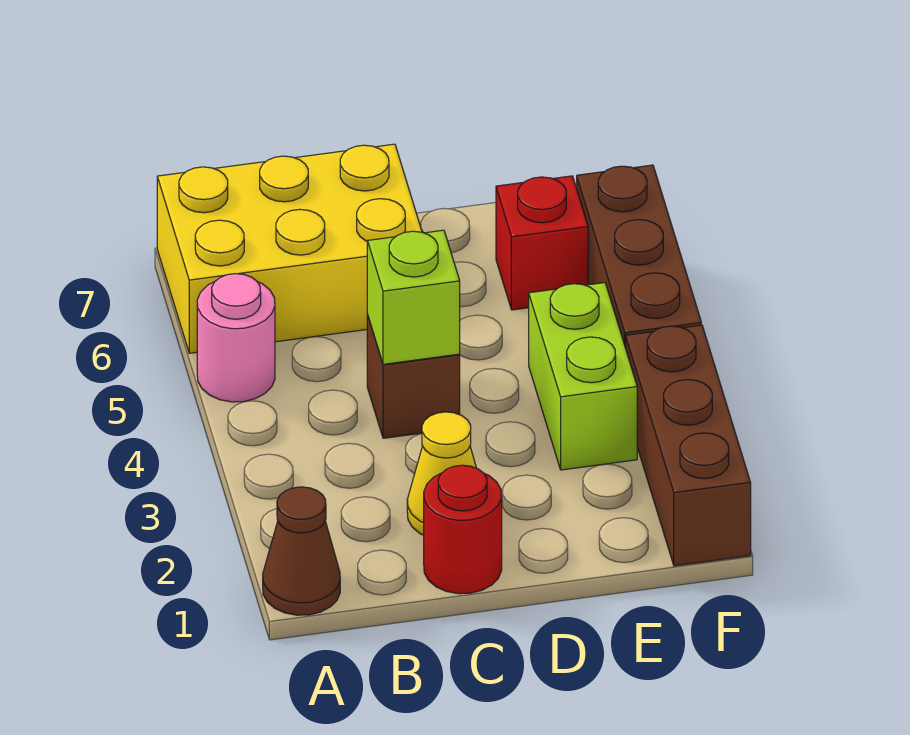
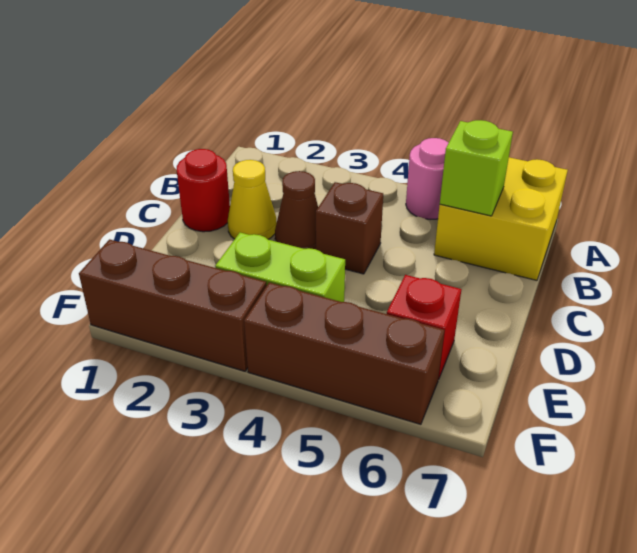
brown cone A1 level 1 -> brown cone C3 level 1
yellow brick A6:C7 level 1 -> yellow brick A6:B7 level 1
lime brick C4 level 2 -> lime brick B6 level 2

